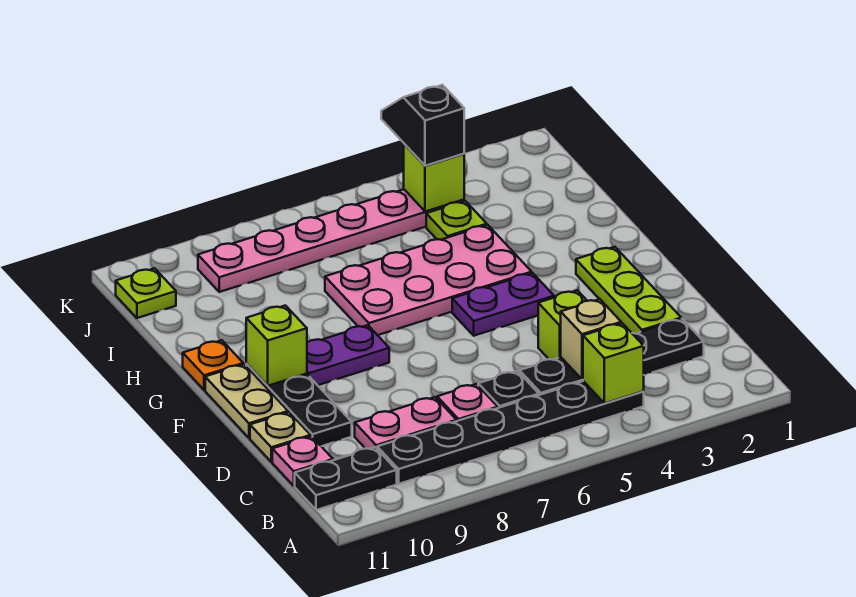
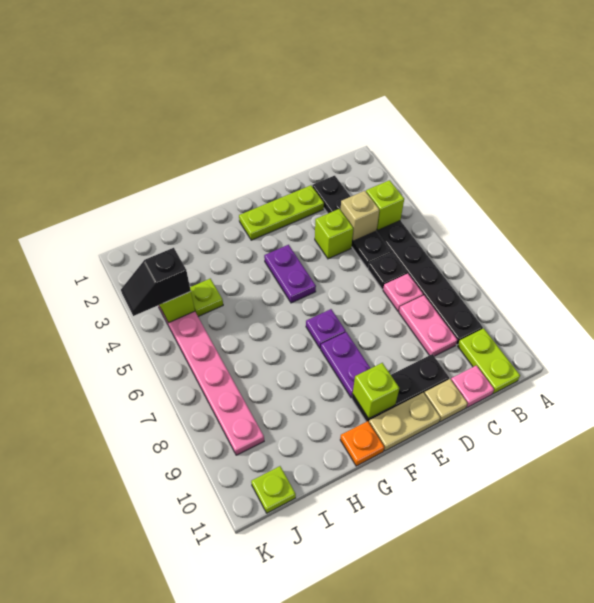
black plate B10:B11 level 1 -> lime plate B10:B11 level 1
none -> purple plate F7 level 1
pink plate G4:H7 level 1 -> none

